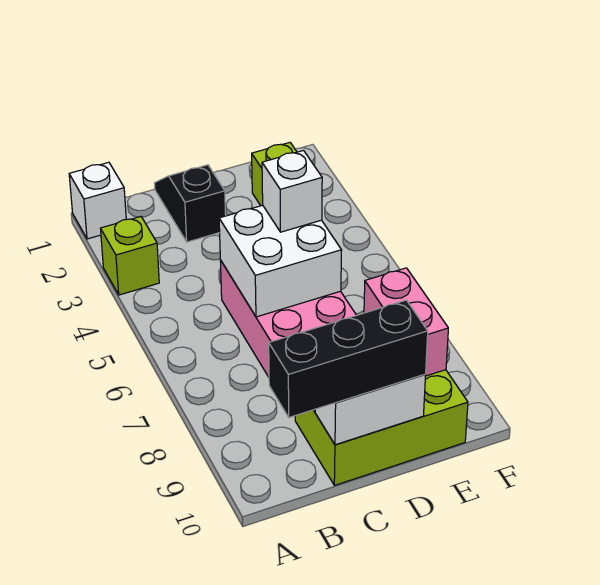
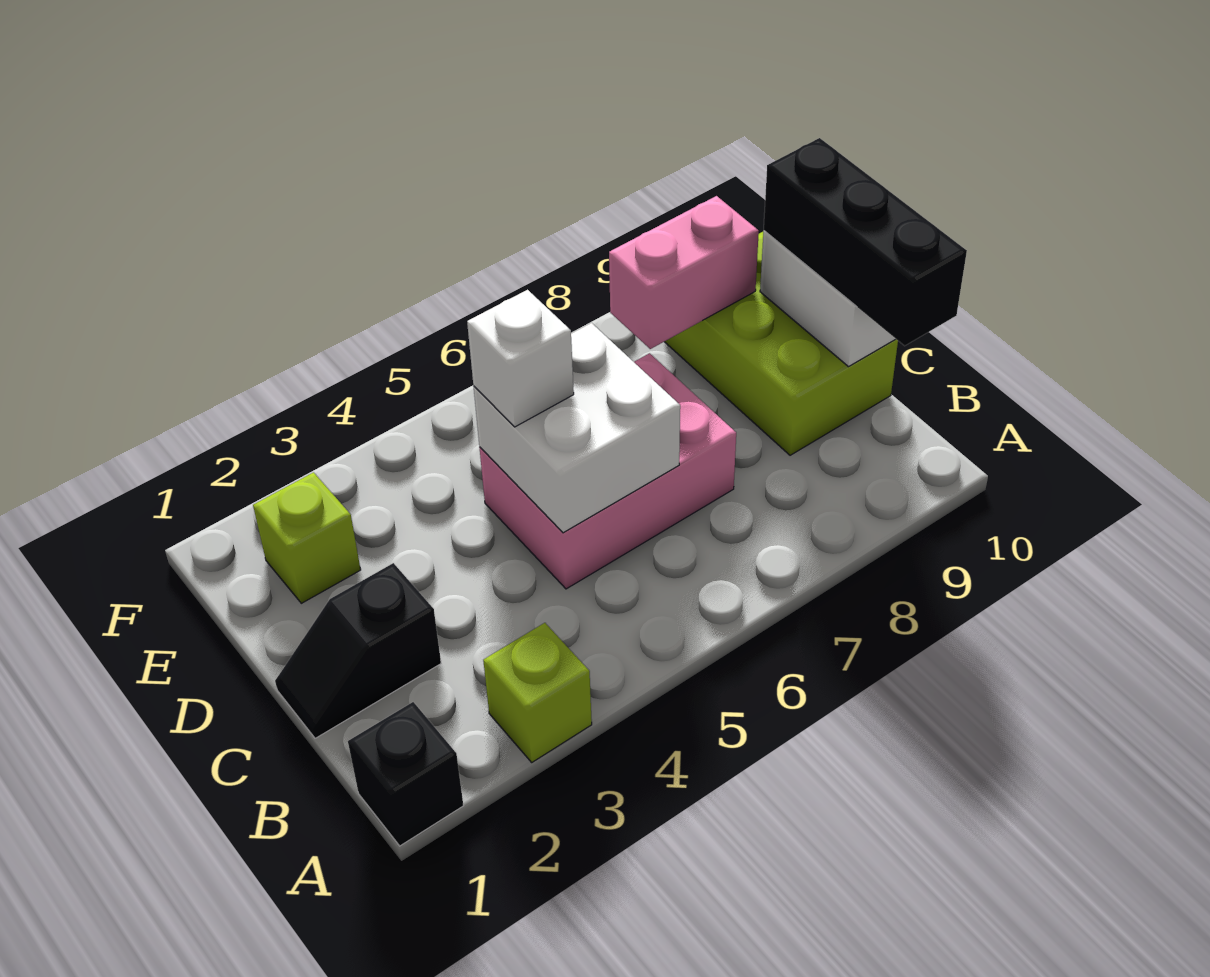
white brick A1 level 1 -> black brick A1 level 1

